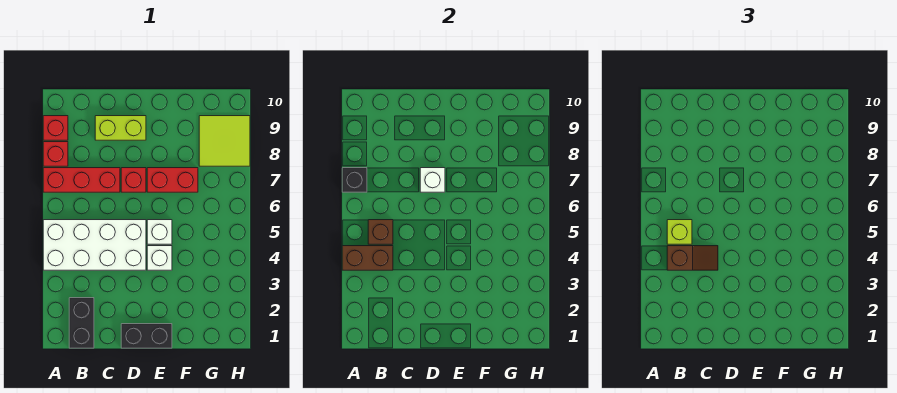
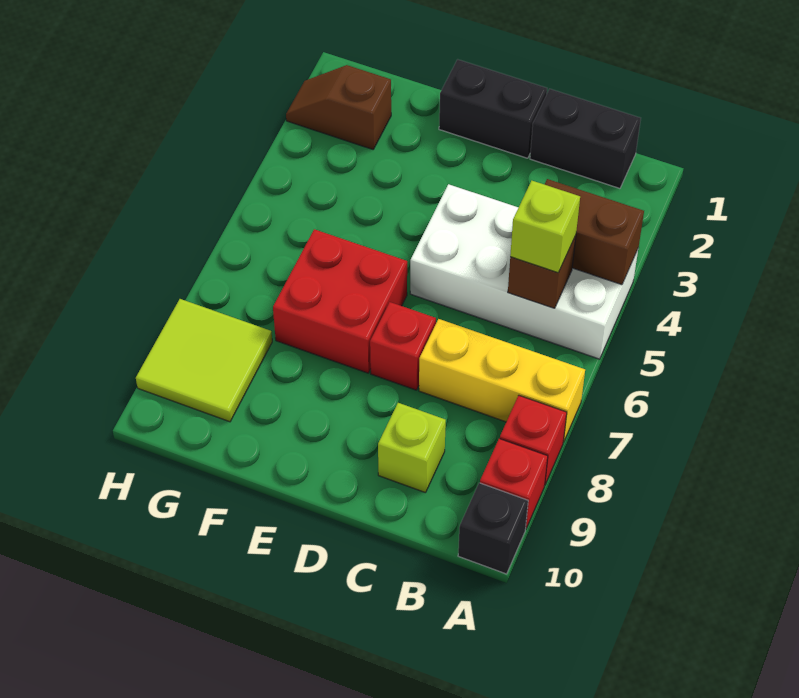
red brick A7:C7 level 1 -> yellow brick A7:C7 level 1
black brick A7 level 2 -> black brick A10 level 1
black brick B1:B2 level 1 -> black brick B1:C1 level 1
brown slope B4:C4 level 3 top B -> brown slope G2:H2 level 1 top G
lime brick C9:D9 level 1 -> lime brick C9 level 1
white brick D7 level 2 -> none
white brick E4 level 1 -> none
white brick E5 level 1 -> none
red brick E7:F7 level 1 -> red brick E6:F7 level 1

